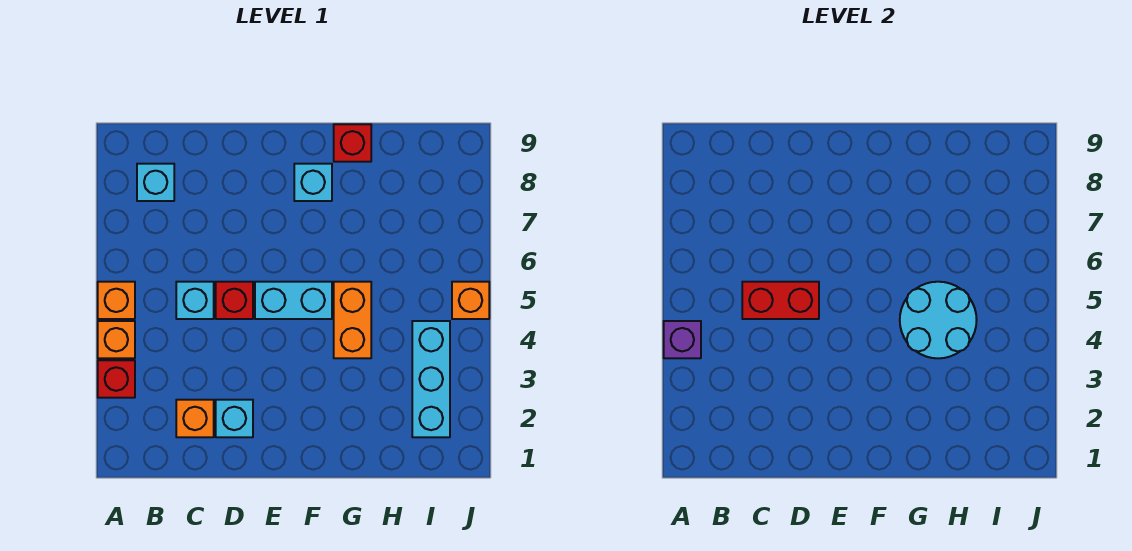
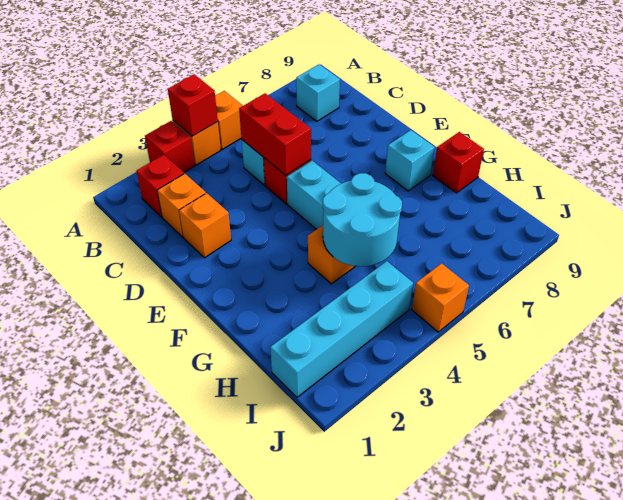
purple brick A4 level 2 -> red brick A4 level 2
none -> red brick B2 level 1
cyan brick D2 level 1 -> orange brick D2 level 1
cyan brick I2:I4 level 1 -> cyan brick I1:I4 level 1

